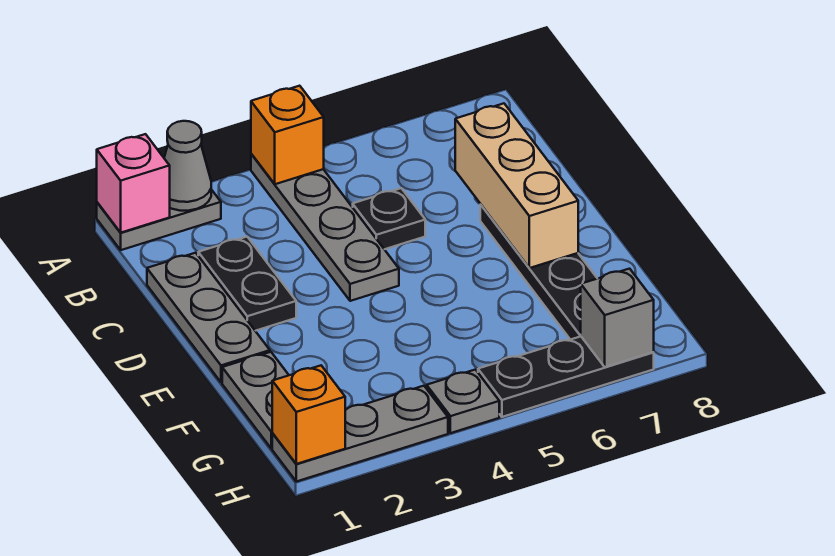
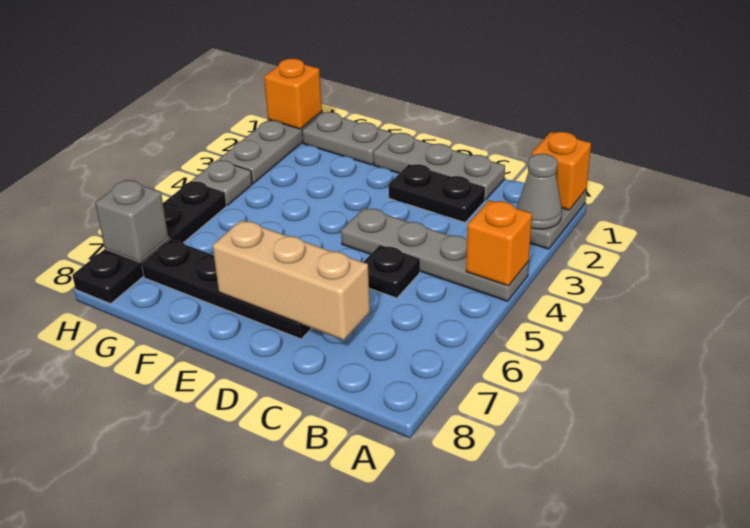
pink brick A1 level 2 -> orange brick A1 level 2
black plate H5:H7 level 1 -> black plate H5:H8 level 1

